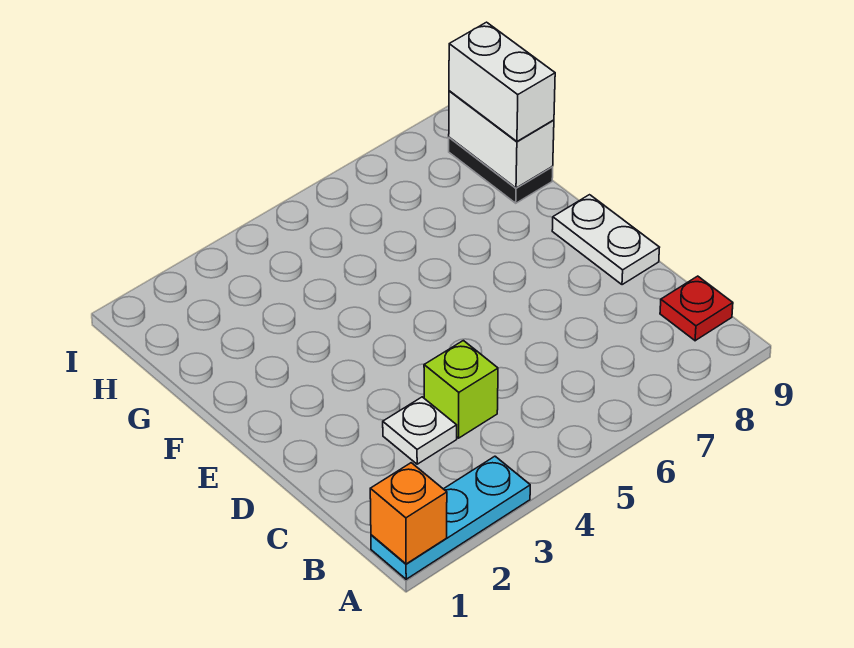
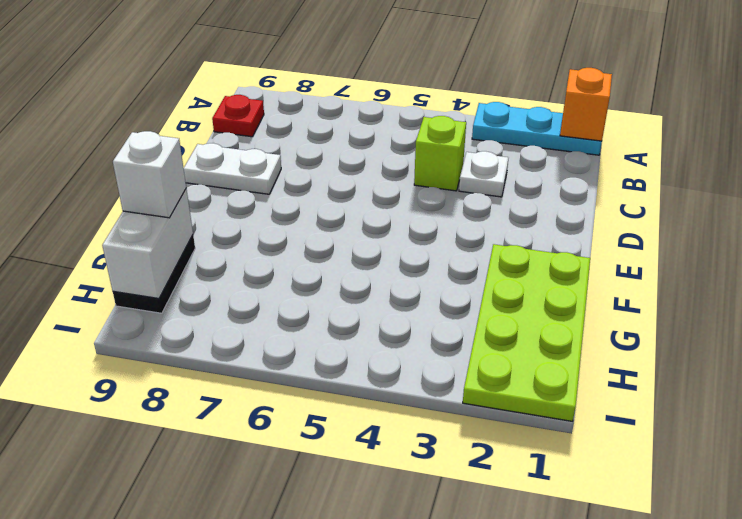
white plate D9:E9 level 1 -> white plate D8:D9 level 1
none -> lime plate F1:I2 level 1
white brick G9:H9 level 3 -> white brick G9 level 3

